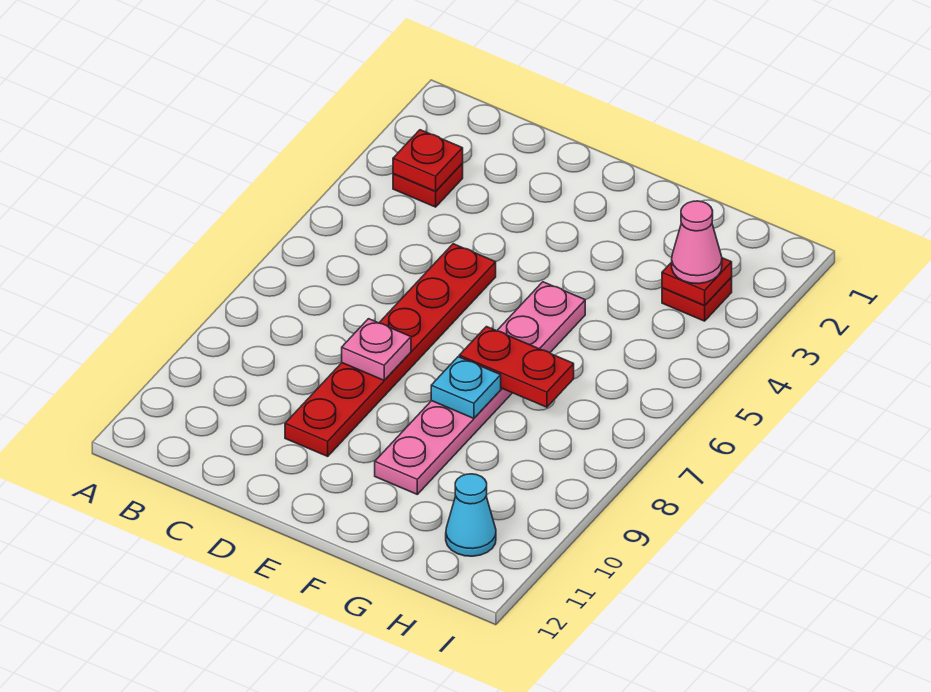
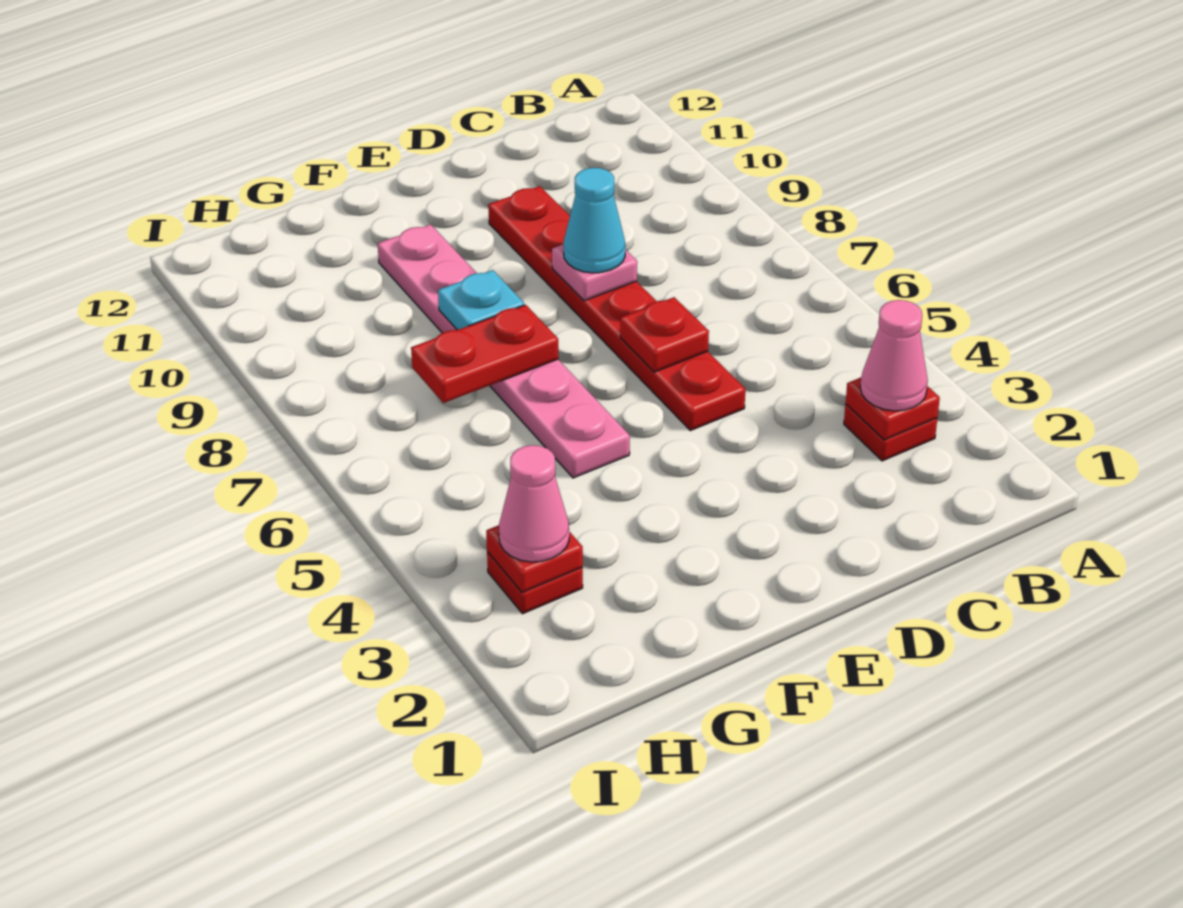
none -> pink cone B3 level 3
none -> red plate D6 level 2
cyan cone H11 level 1 -> cyan cone D8 level 3

